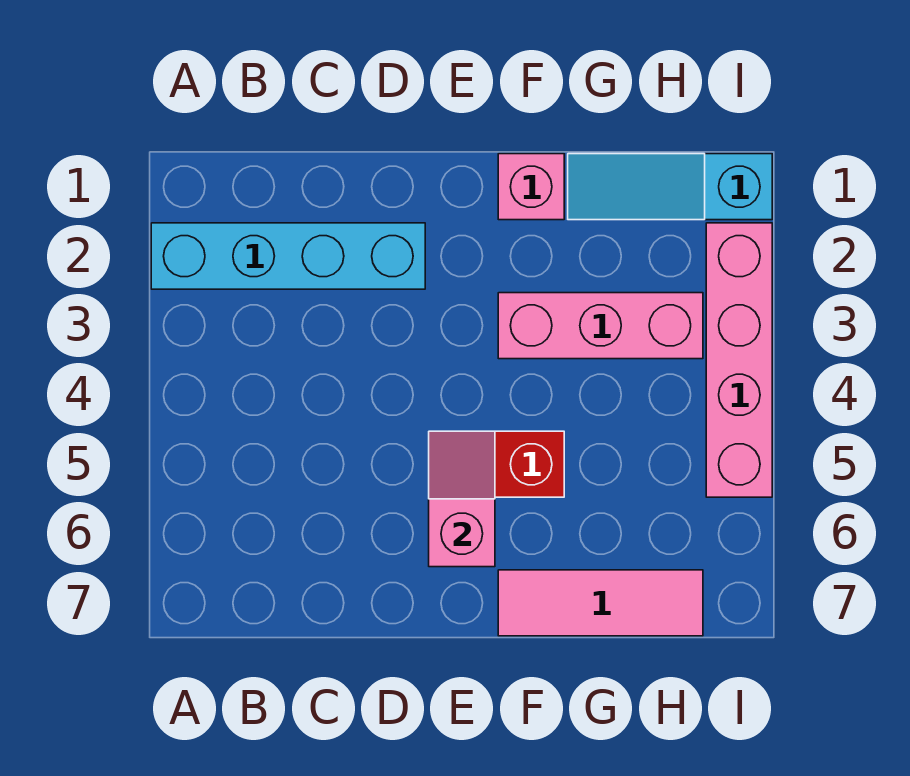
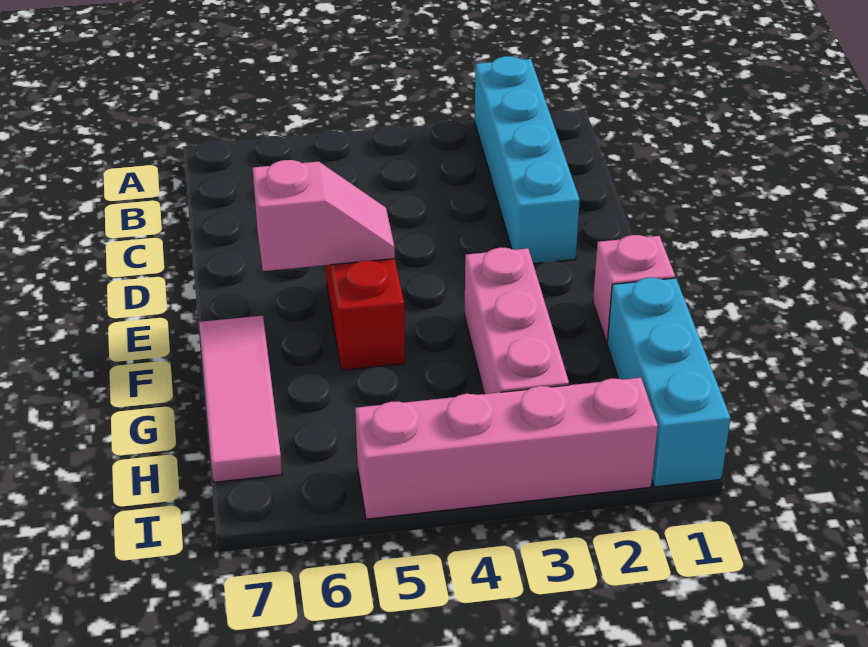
cyan slope G1:I1 level 1 top I -> cyan brick G1:I1 level 1

